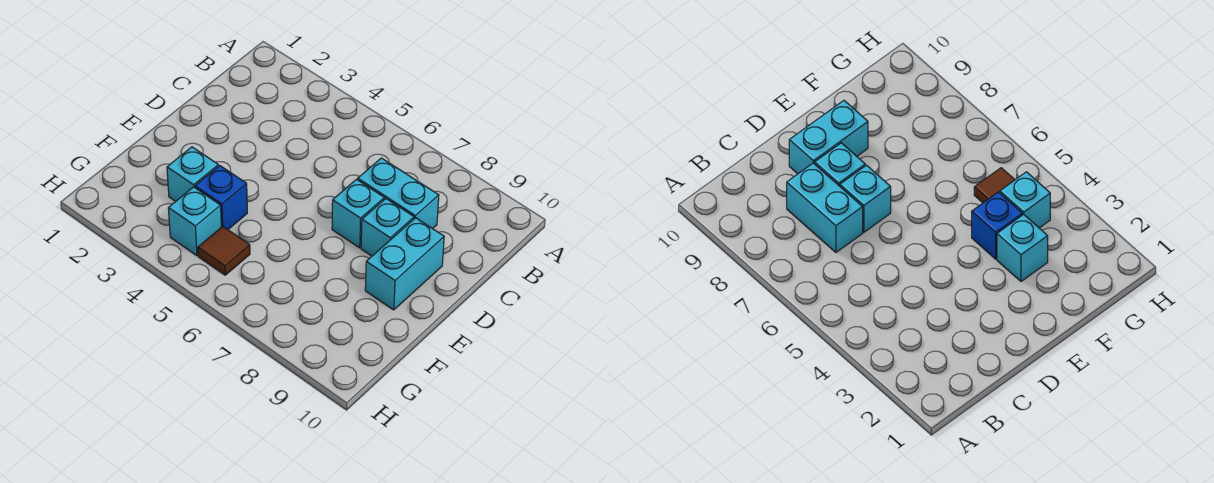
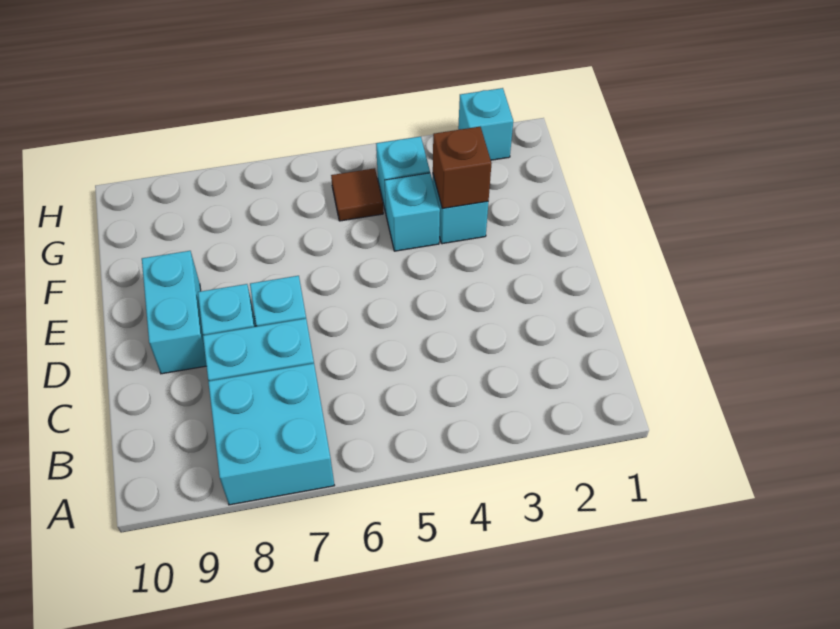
none -> cyan brick A7:B8 level 1
none -> brown brick F3 level 2
blue brick F4 level 1 -> cyan brick F4 level 1
none -> cyan brick H2 level 1

